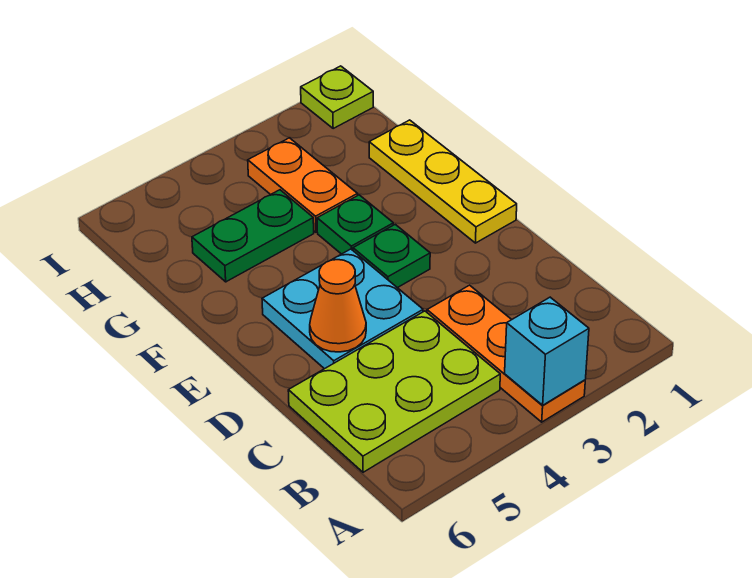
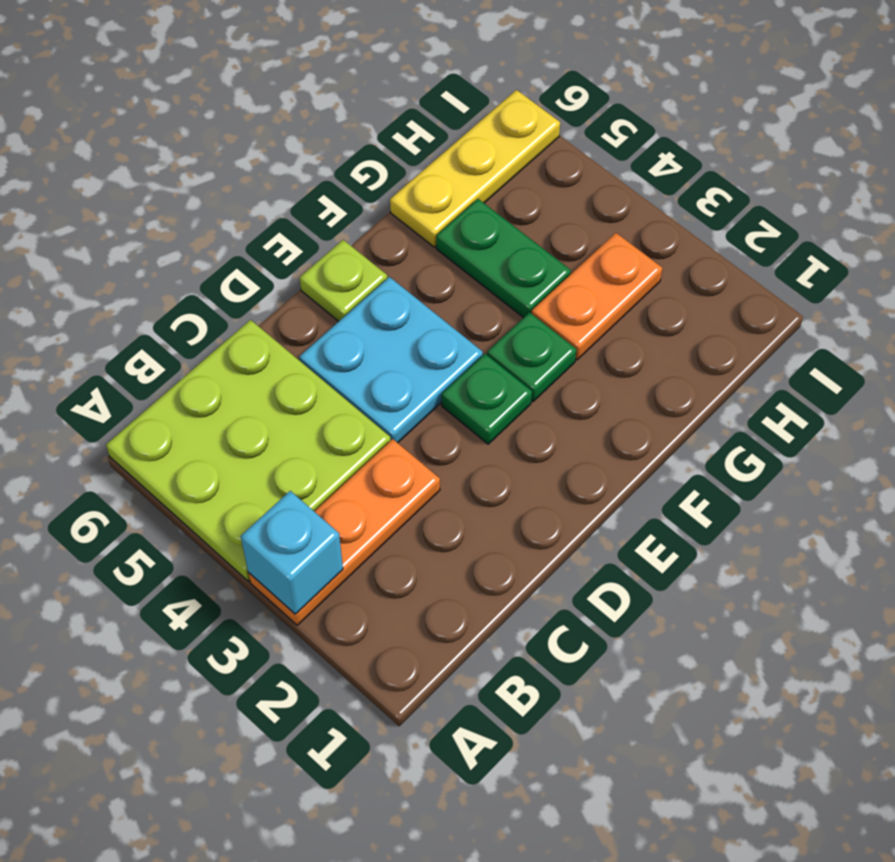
lime plate B4:C6 level 1 -> lime plate A4:C6 level 1
orange cone D5 level 2 -> none
yellow plate E1:G1 level 1 -> yellow plate G6:I6 level 1
lime plate I1 level 1 -> lime plate E6 level 1

